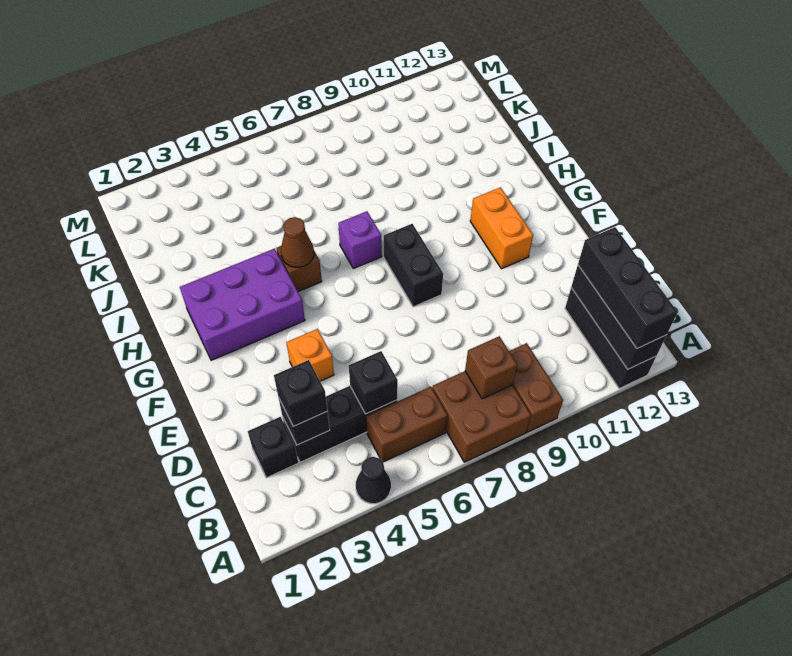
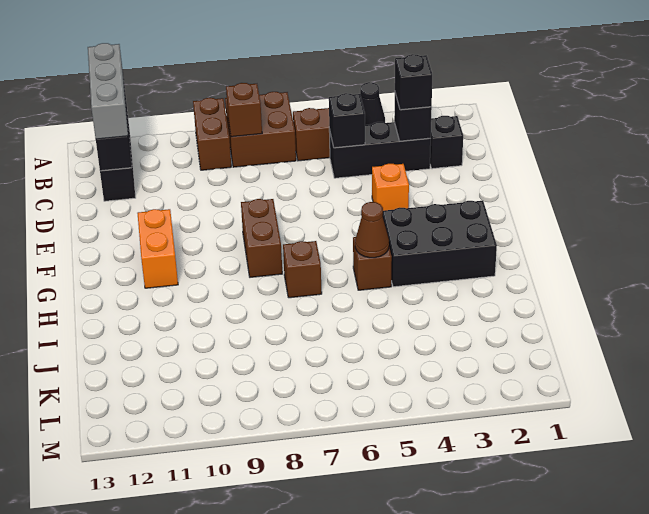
black brick A12:C12 level 3 -> grey brick A12:C12 level 3
black brick F8:G8 level 1 -> brown brick F8:G8 level 1
purple brick G2:H4 level 1 -> black brick G2:H4 level 1
purple brick H7 level 1 -> brown brick H7 level 1

